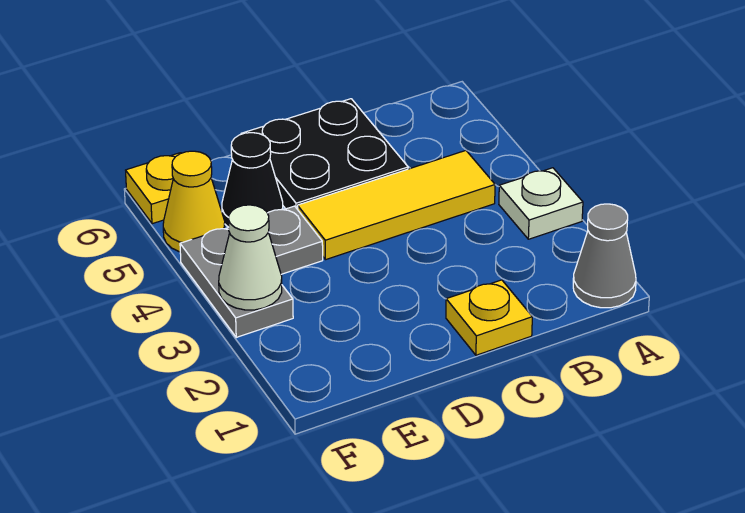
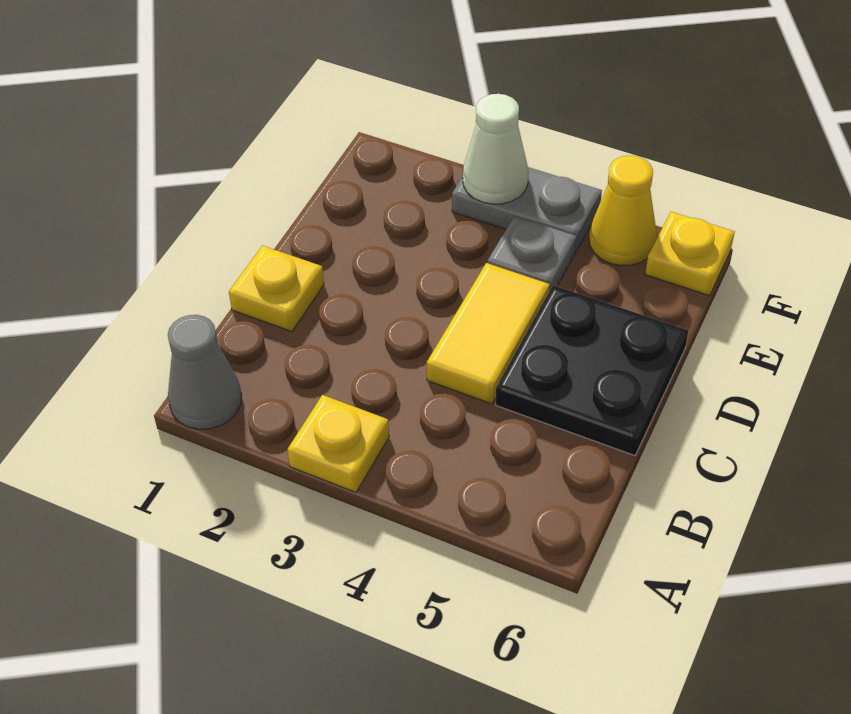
white plate A3 level 1 -> yellow plate A3 level 1
yellow tile B4:D4 level 1 -> yellow tile C4:D4 level 1
black cone E5 level 1 -> none

